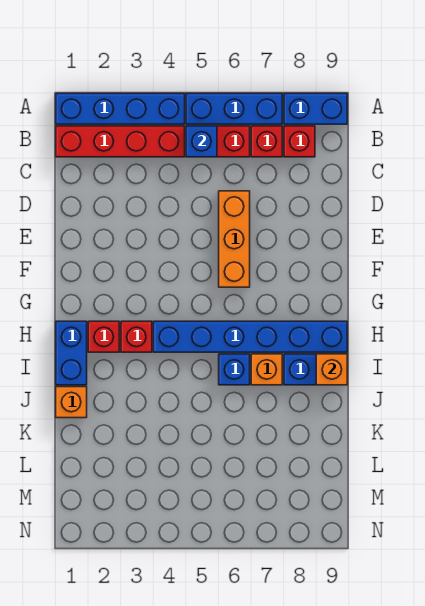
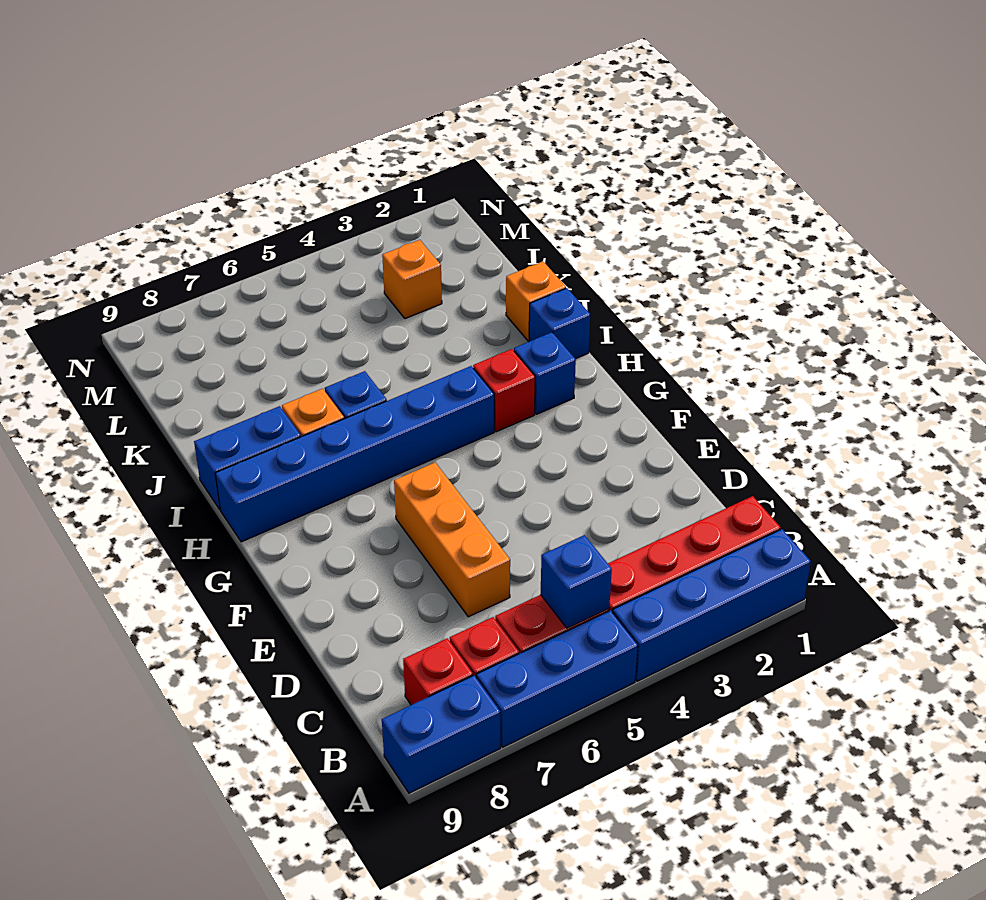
blue brick H1:I1 level 1 -> blue brick I1 level 1
red brick H2 level 1 -> blue brick H2 level 1
orange brick I9 level 2 -> orange brick L3 level 1

